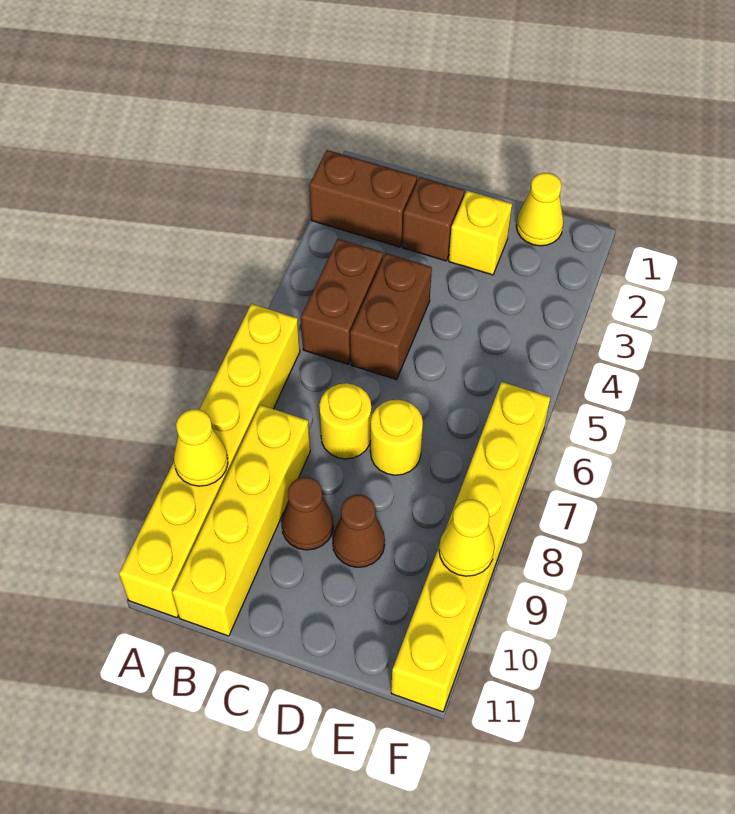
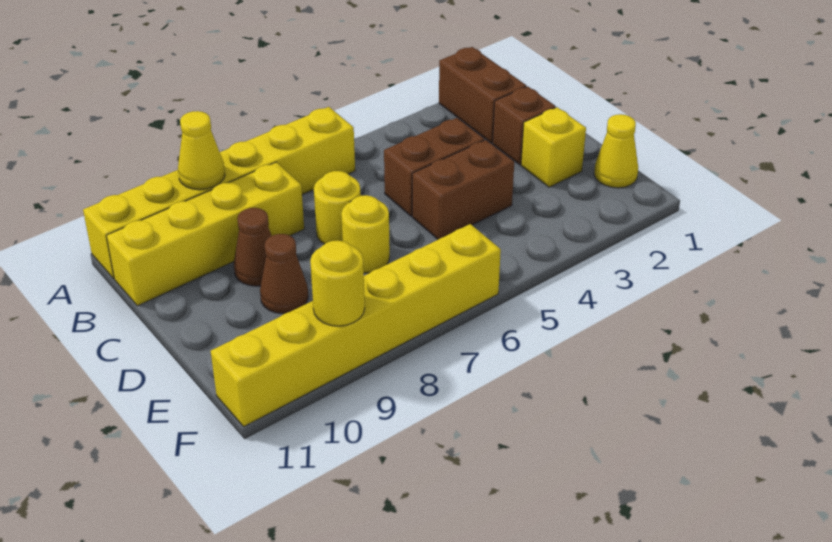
brown brick B4:B5 level 1 -> brown brick D4:D5 level 1
yellow cone F9 level 2 -> yellow round brick F9 level 2

